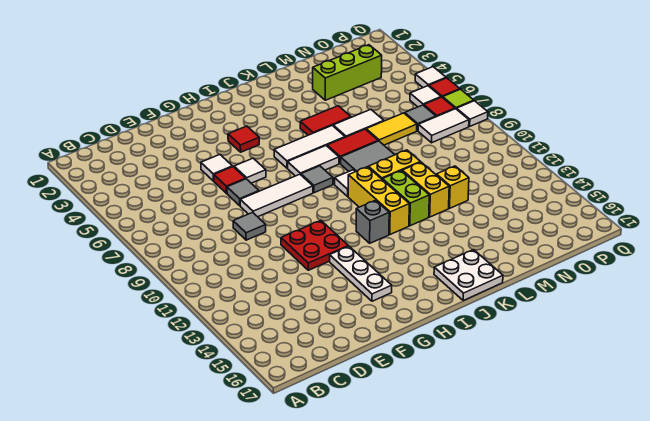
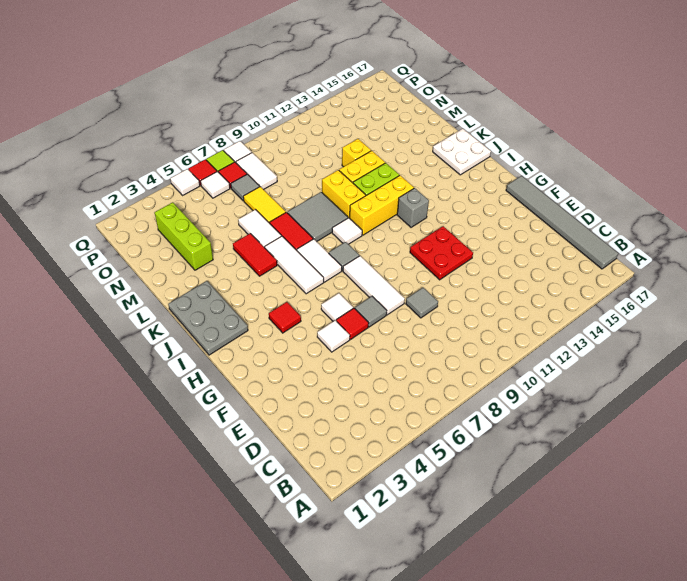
none -> grey tile B17:G17 level 1
white plate G13:G15 level 1 -> none
none -> grey plate I1:K2 level 1

